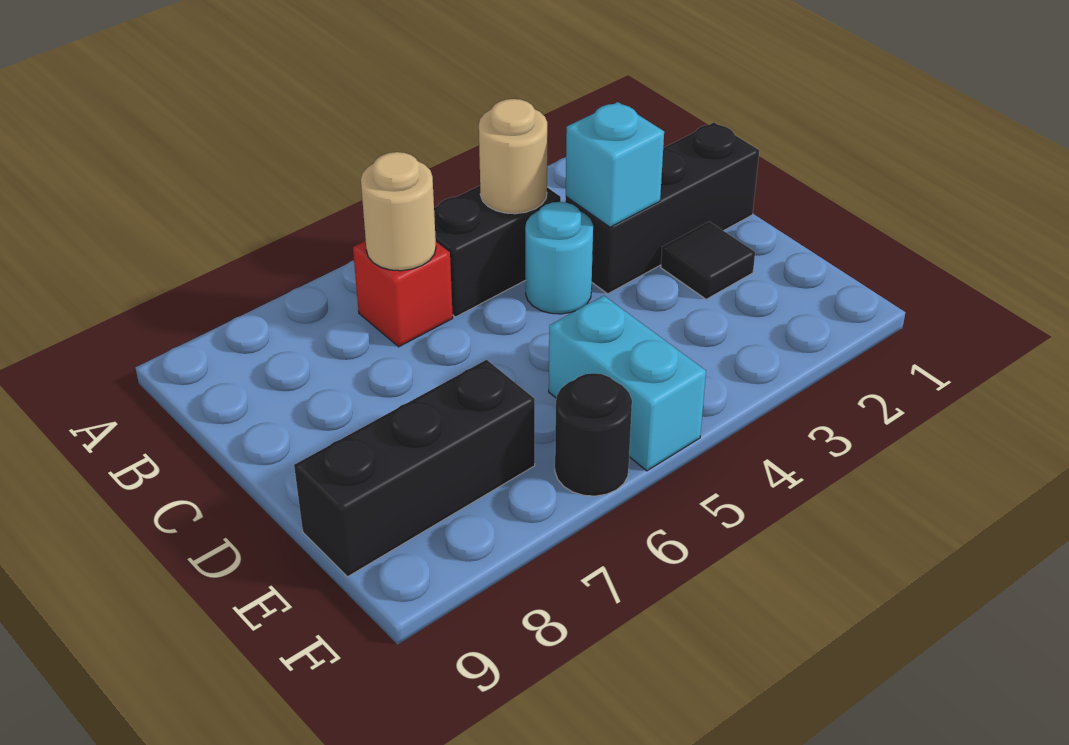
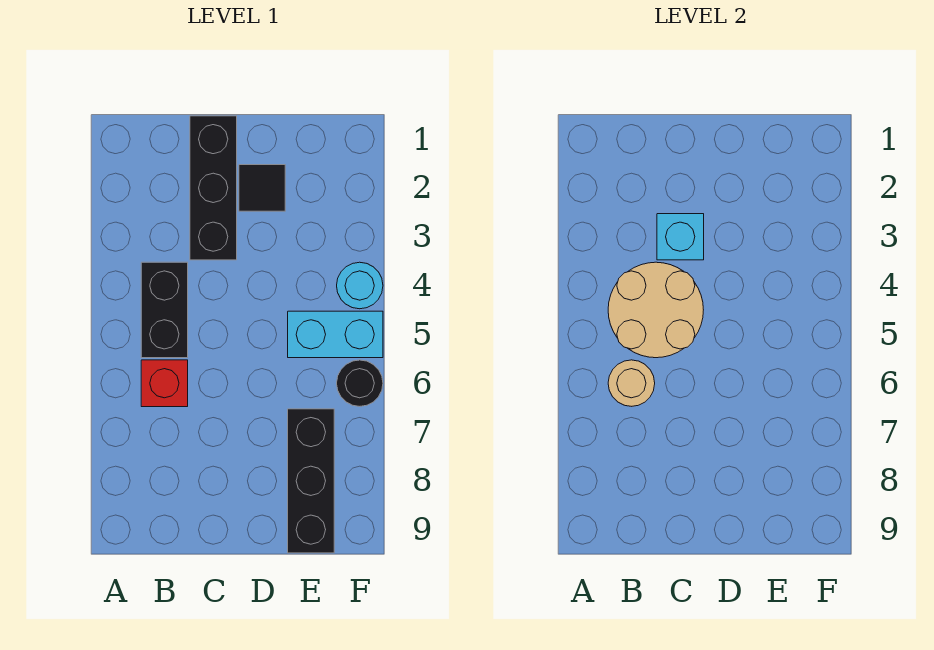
tan round brick B4 level 2 -> tan round brick B4:C5 level 2
cyan round brick C4 level 1 -> cyan round brick F4 level 1

